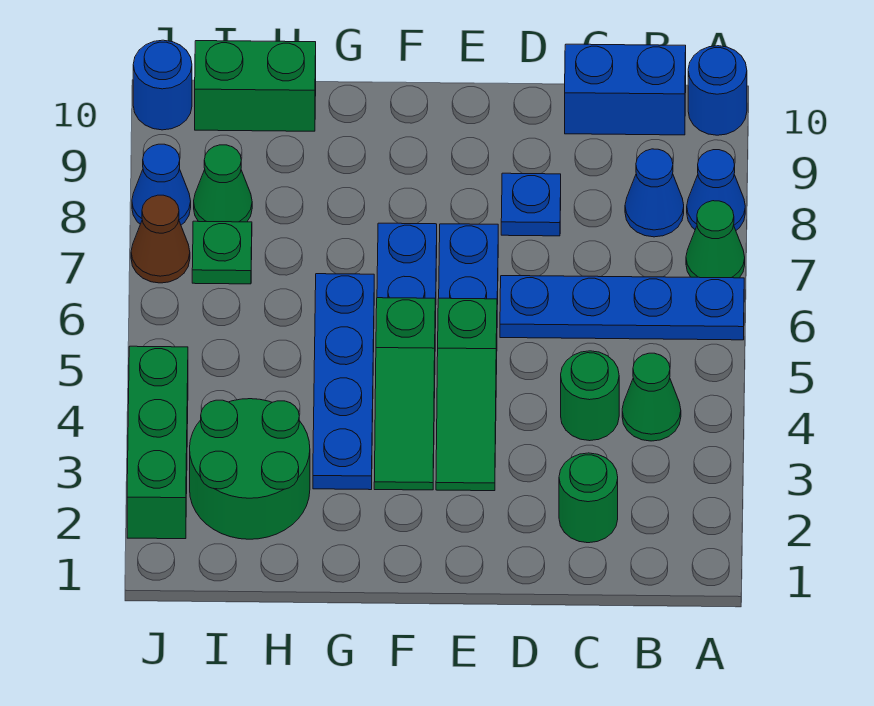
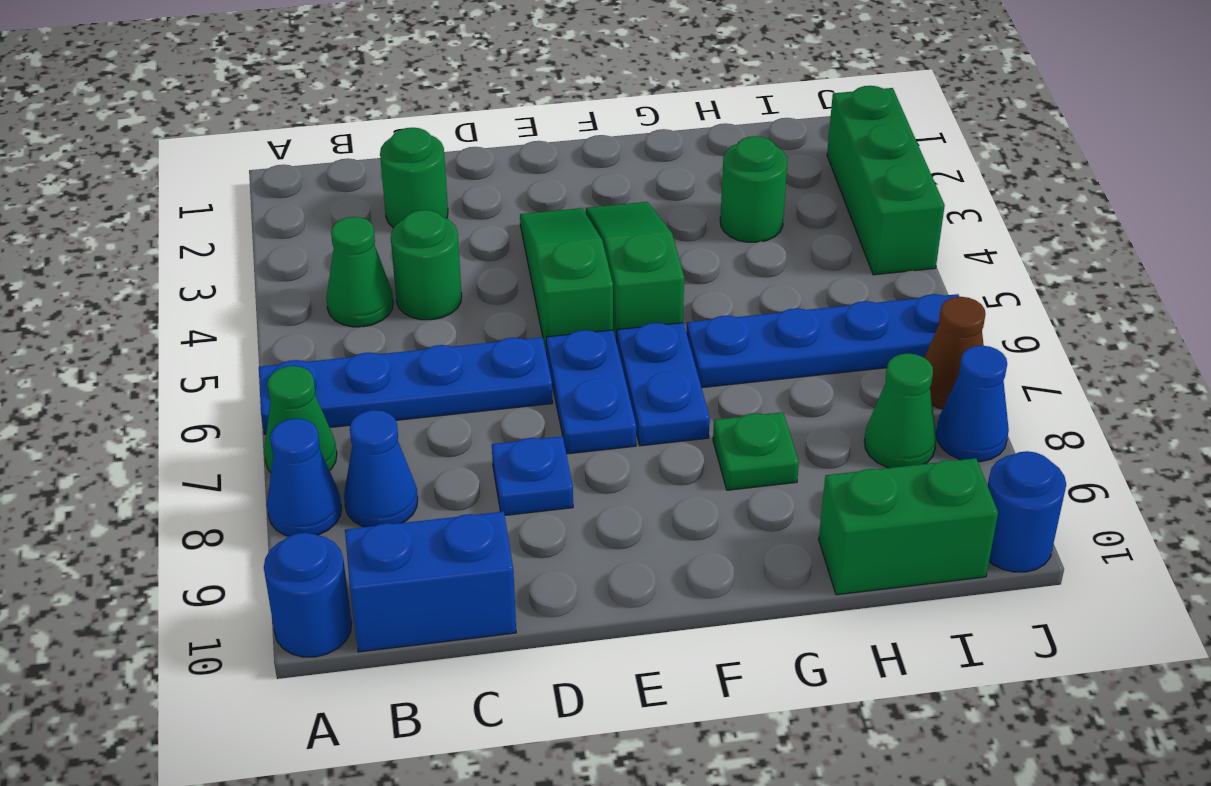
blue plate G3:G6 level 1 -> blue plate G6:J6 level 1
green round brick H2:I3 level 1 -> green round brick H3 level 1
green plate I7 level 1 -> green plate G8 level 1

